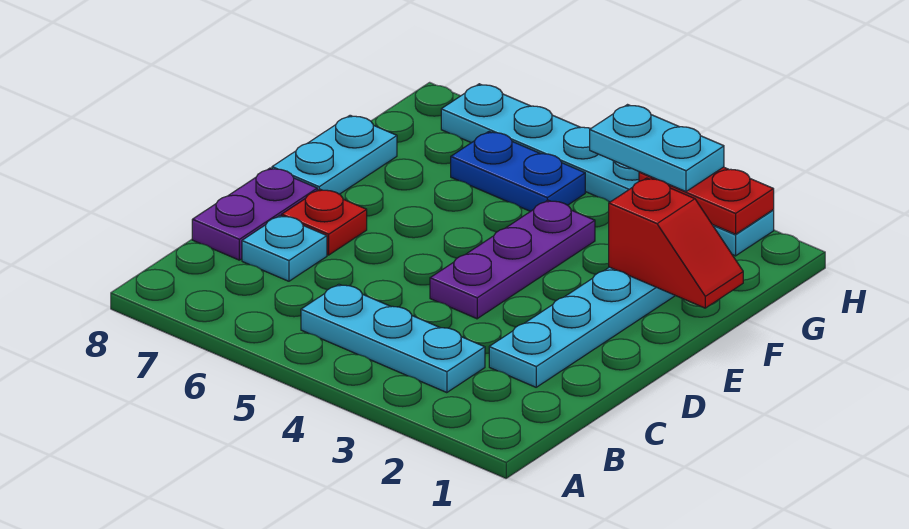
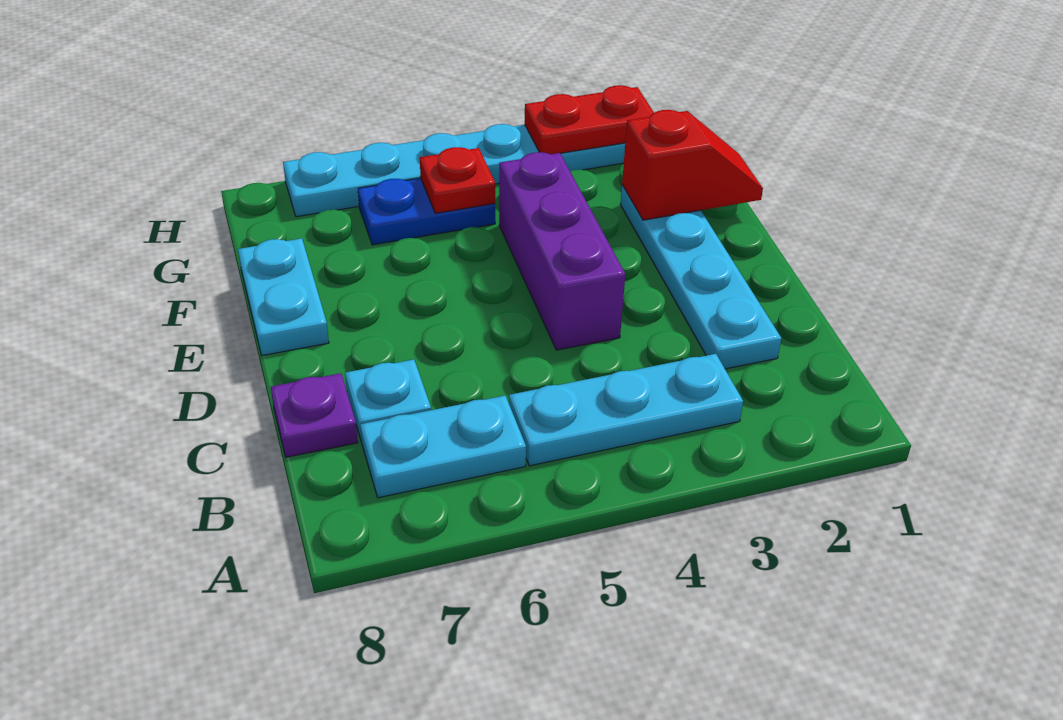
purple plate C8:D8 level 1 -> purple plate C8 level 1
purple plate D4:F4 level 1 -> purple brick D4:F4 level 1
red plate D7 level 1 -> red plate G5 level 2
cyan plate H3:H4 level 3 -> cyan plate B6:B7 level 1

